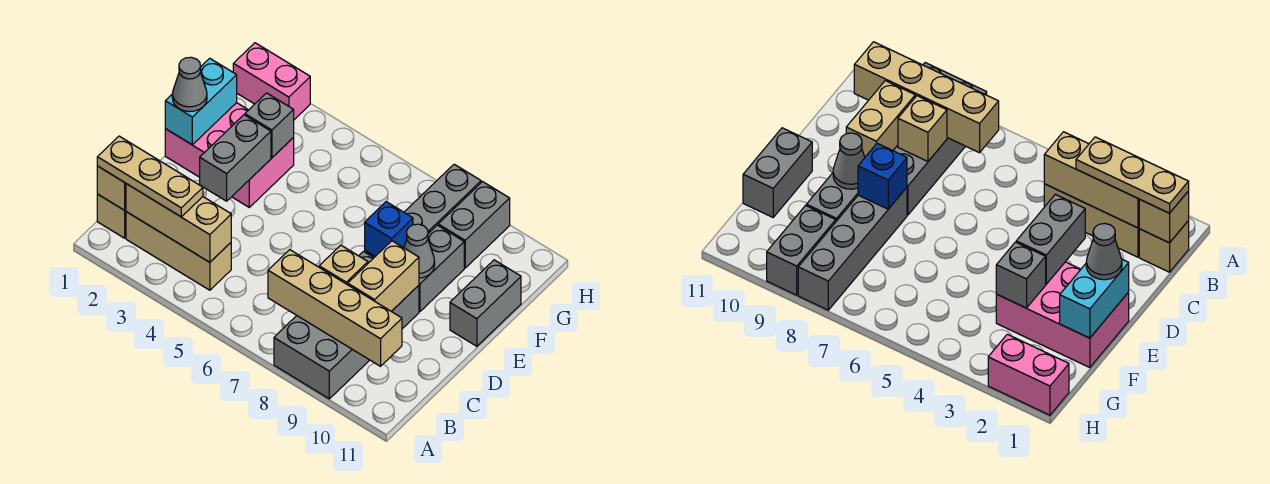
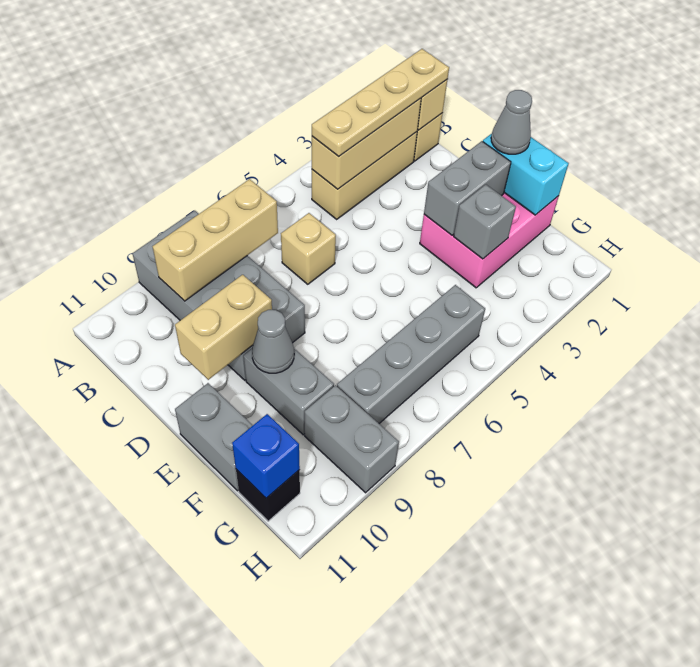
tan plate B1:B3 level 3 -> tan plate B1:B4 level 3
tan brick B7:B10 level 2 -> tan brick B7:B9 level 2
tan brick C8 level 2 -> tan brick C6 level 1
tan brick C9:D9 level 2 -> tan brick D9:D10 level 2
grey brick D3:E3 level 2 -> grey brick E2:E3 level 2
grey brick E8:H8 level 1 -> grey brick G5:G8 level 1
blue brick E8 level 2 -> blue brick G11 level 2
none -> black brick G11 level 1
pink brick H1:H2 level 1 -> none

